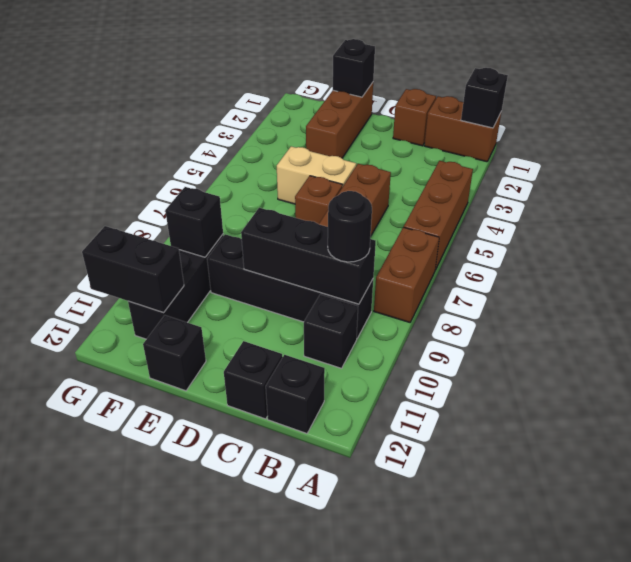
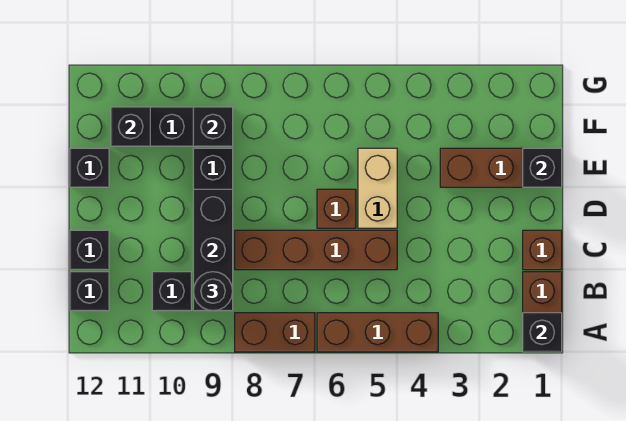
black brick F11:G11 level 2 -> black brick F11 level 2

